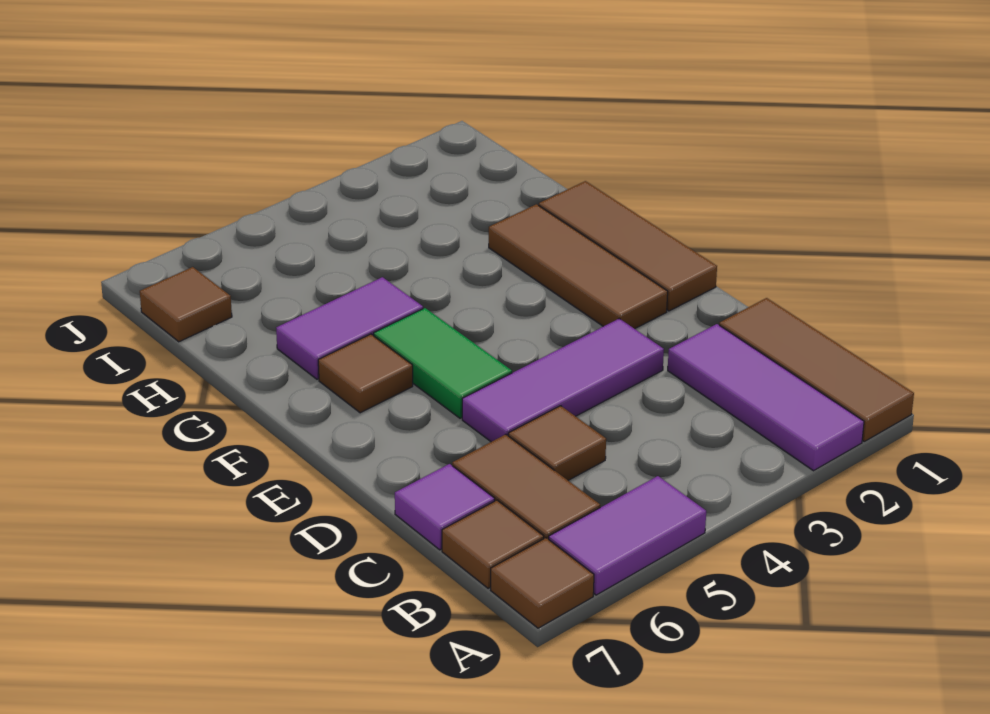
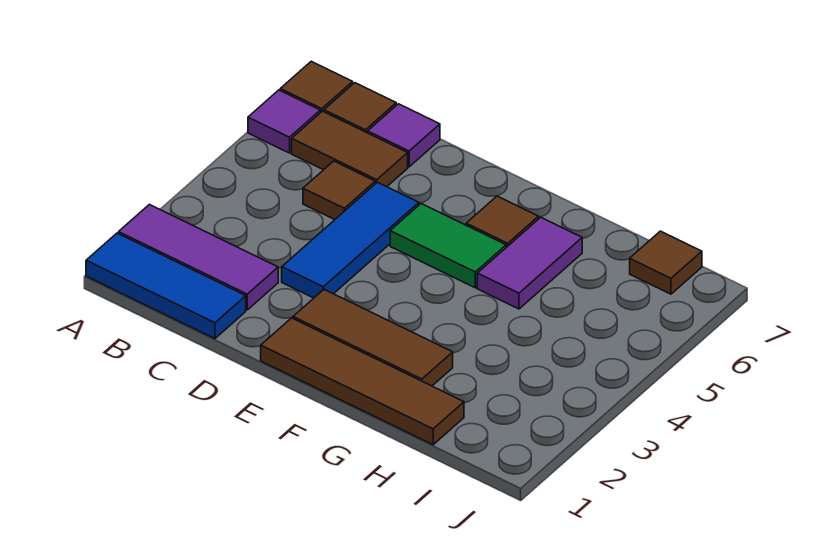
brown tile A1:C1 level 1 -> blue tile A1:C1 level 1
purple tile A5:A6 level 1 -> purple tile A6 level 1
purple tile D3:D5 level 1 -> blue tile D3:D5 level 1
brown tile E1:G1 level 1 -> brown tile E1:H1 level 1

